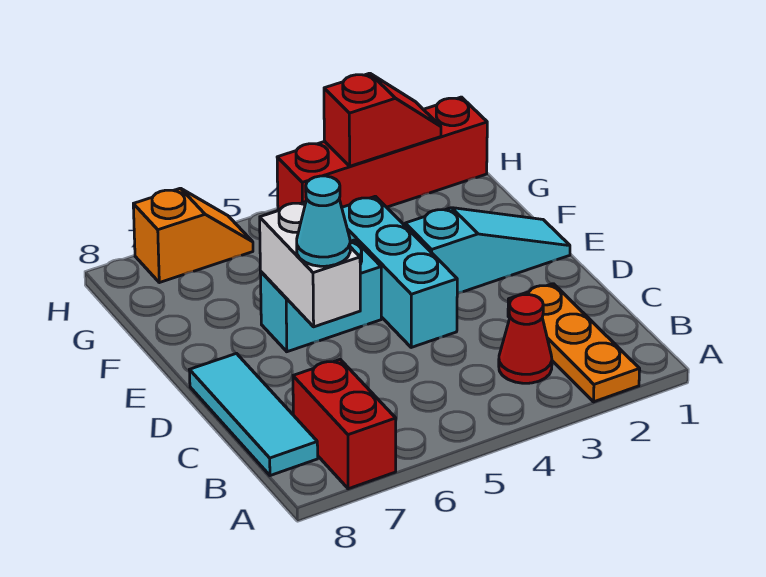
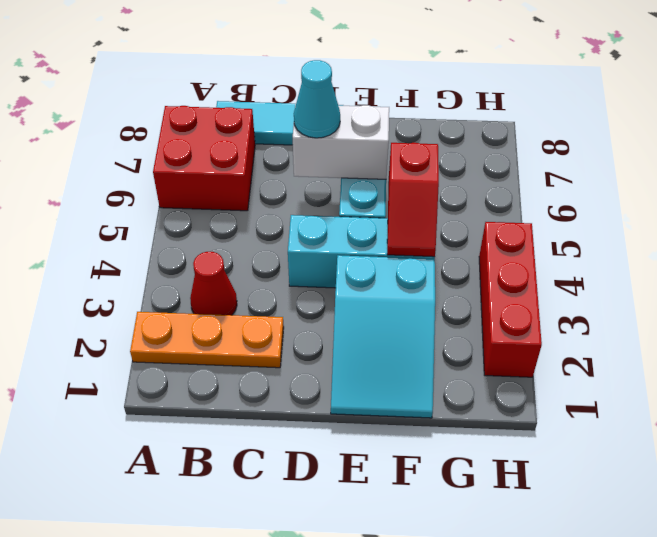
red brick A7:B7 level 1 -> red brick A6:B7 level 1
cyan slope E1:E3 level 1 top 3 -> cyan slope E1:F3 level 1 top 3
red brick H1:H4 level 1 -> red brick H2:H4 level 1
red slope H2:H3 level 2 top 3 -> red slope F4:F5 level 2 top 5
orange slope H6:H7 level 1 top 7 -> none

